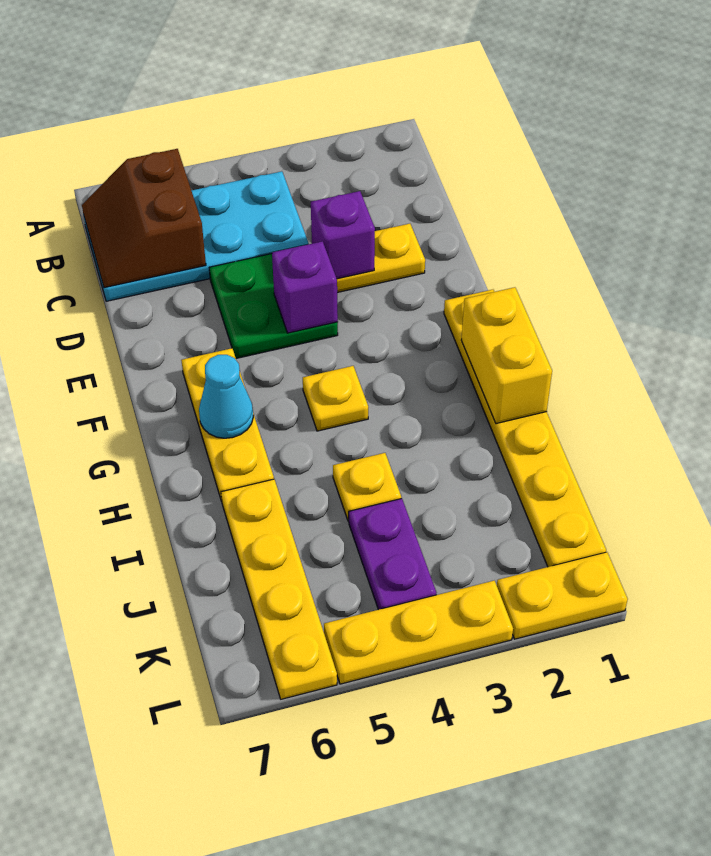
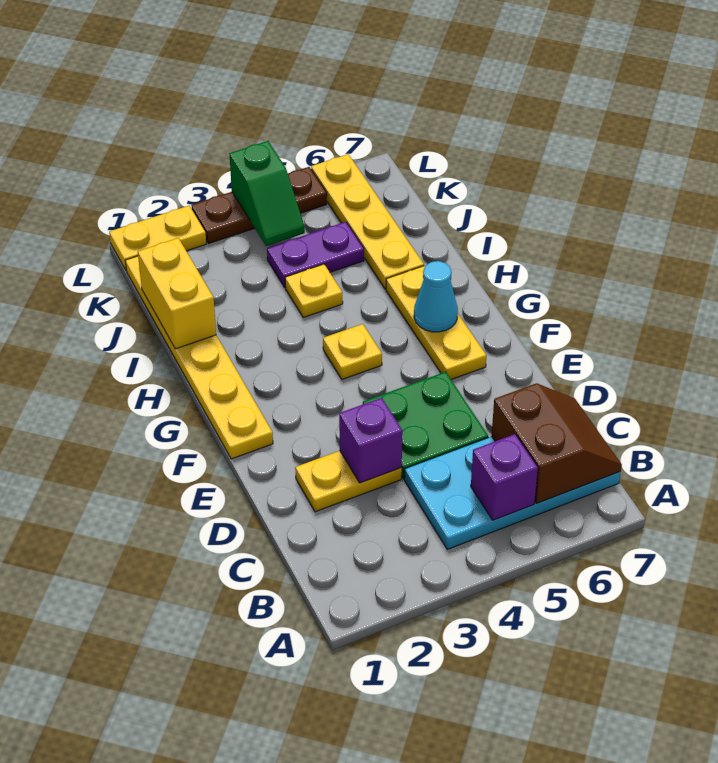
purple brick E4 level 2 -> purple brick B5 level 2
yellow brick G1:H1 level 2 -> yellow brick I1:J1 level 2
purple plate J4:K4 level 1 -> purple plate J4:J5 level 1
none -> green slope K4:L4 level 2 top L
yellow plate L3:L5 level 1 -> brown plate L3:L5 level 1

